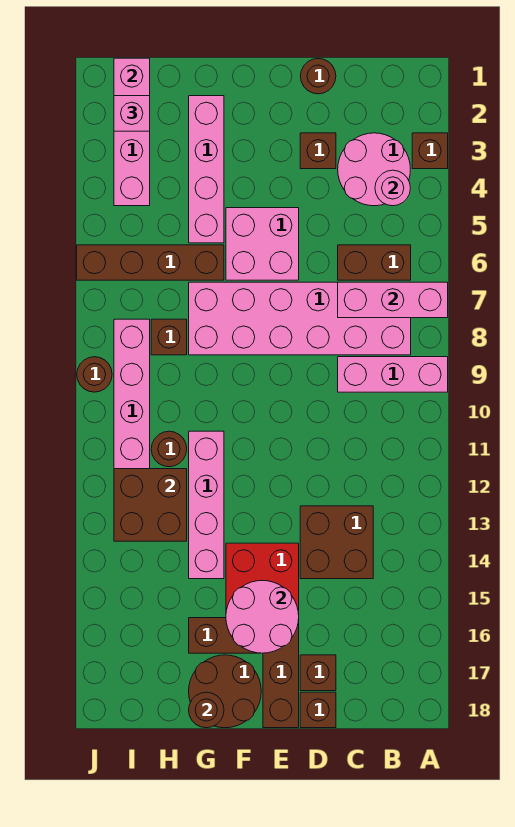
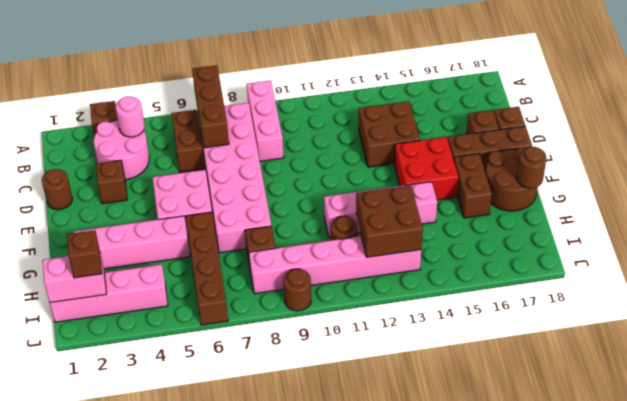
pink brick A7:C7 level 2 -> brown brick A7:C7 level 2
pink round brick E15:F16 level 2 -> none
pink brick I2 level 3 -> brown brick I2 level 3

